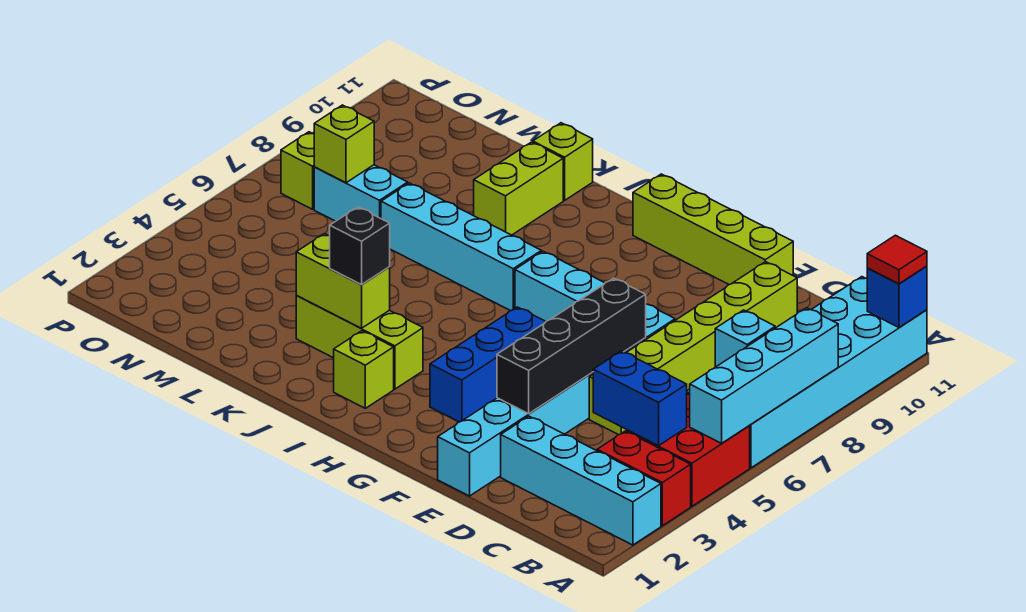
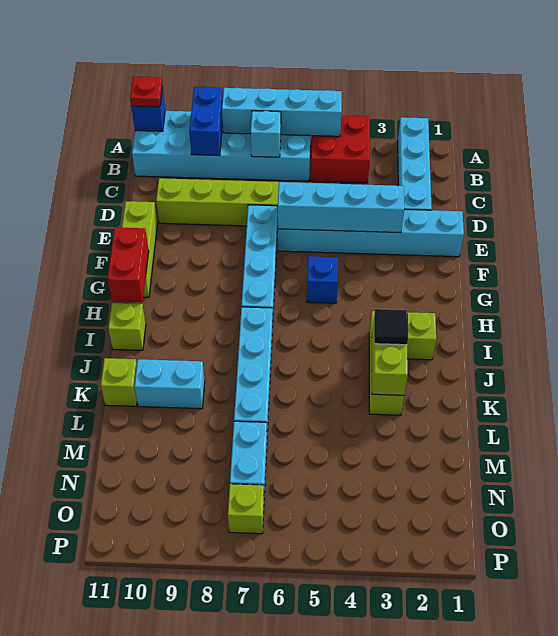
red brick A3:B3 level 1 -> red brick G11:H11 level 2
red tile A11 level 3 -> red plate A11 level 3
blue brick B4:C4 level 2 -> blue brick A9:B9 level 2
black brick E3:E6 level 2 -> cyan brick E3:E6 level 2
lime brick E11:H11 level 1 -> lime brick E11:G11 level 1
blue brick G3:G5 level 1 -> blue brick G5 level 1
black brick J3 level 3 -> black tile J3 level 3
lime brick K9:K10 level 1 -> cyan brick K9:K10 level 1
lime brick N7 level 2 -> lime brick I11 level 1

